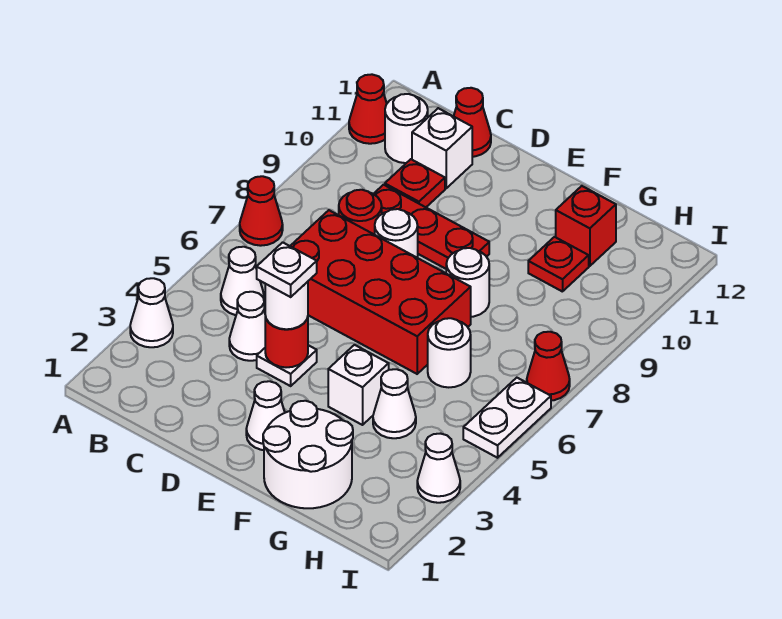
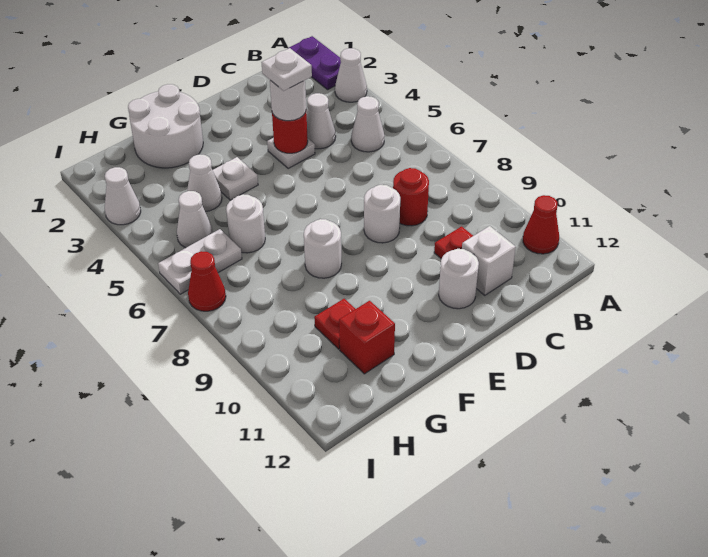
none -> purple plate A1:A2 level 1
red cone A7 level 1 -> none
white round brick B11 level 1 -> white round brick D11 level 1
red brick C6:F7 level 1 -> none
red plate C9:E9 level 1 -> none
red cone C12 level 1 -> none
white cone E2 level 1 -> white cone H5 level 1
white brick F4 level 1 -> white plate F4 level 1
white plate I5:I6 level 1 -> white plate H6:I6 level 1

